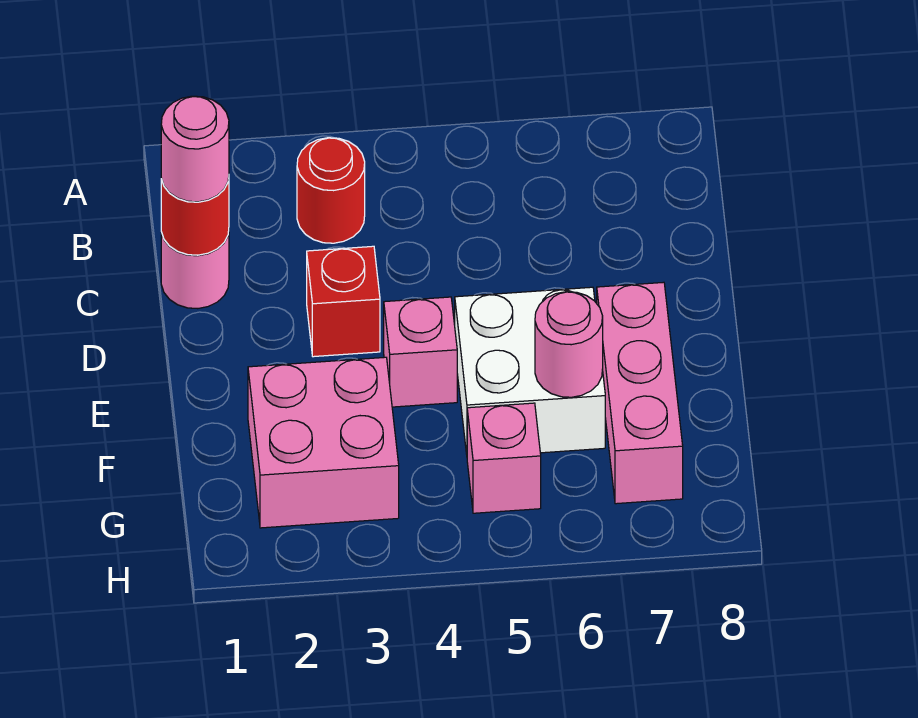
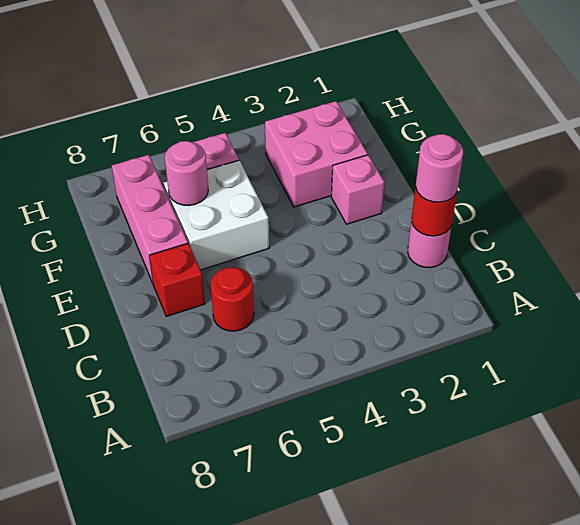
red round brick B3 level 1 -> red round brick C6 level 1
red brick D3 level 1 -> red brick D7 level 1
pink brick E4 level 1 -> pink brick E2 level 1

